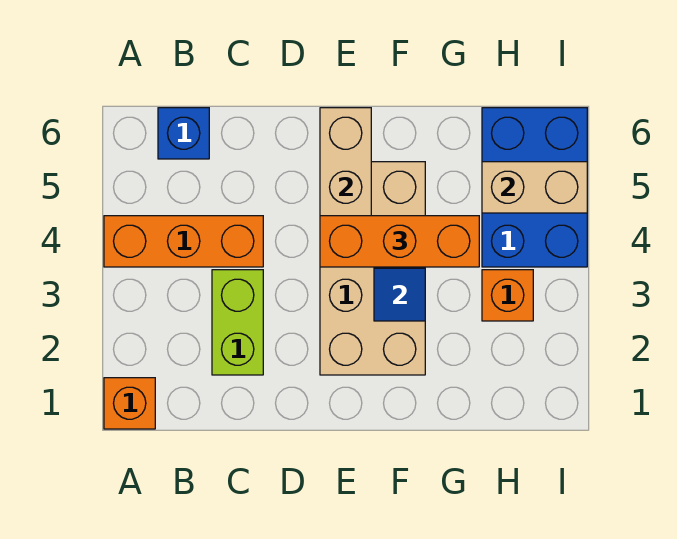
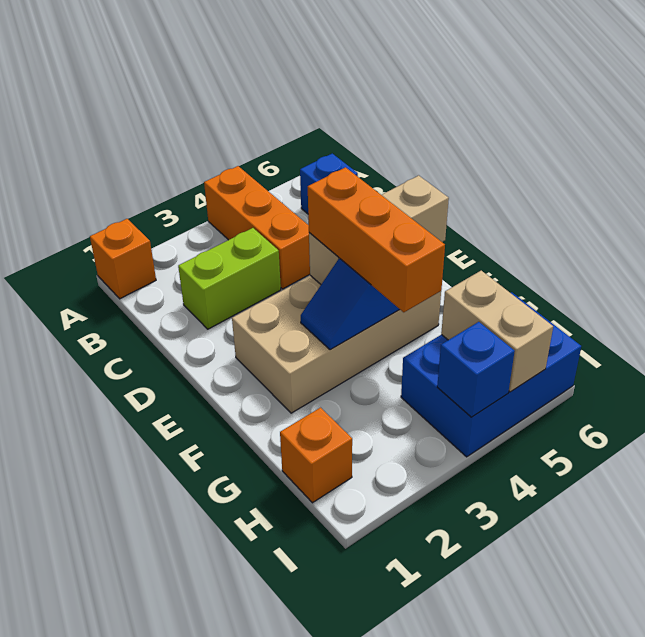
orange brick H3 level 1 -> orange brick H1 level 1
none -> blue brick I4 level 2

